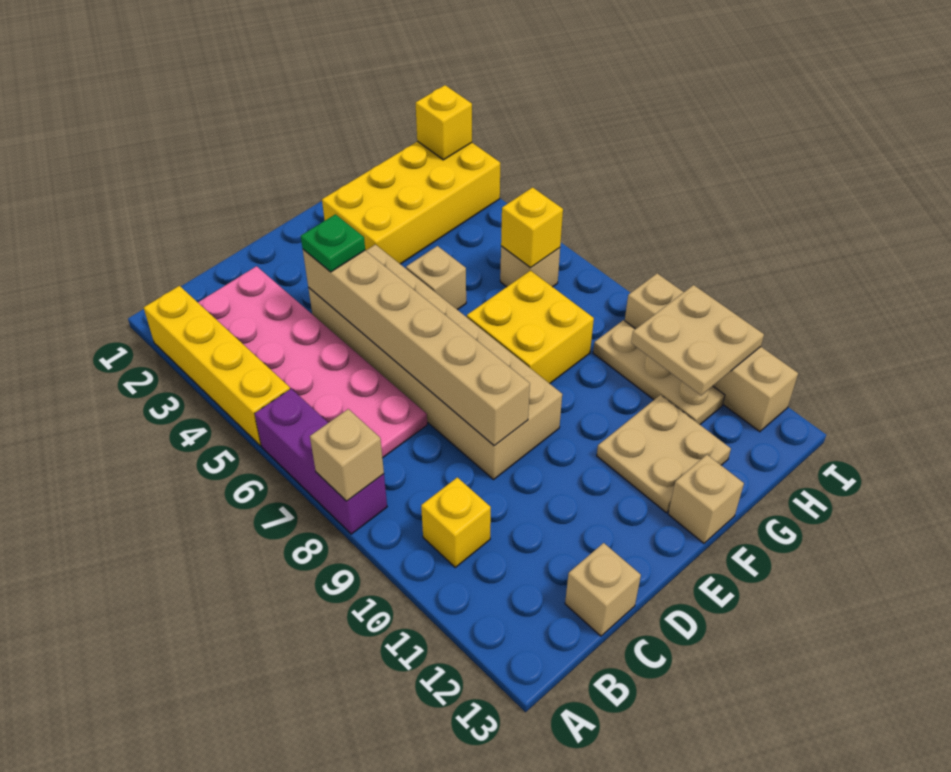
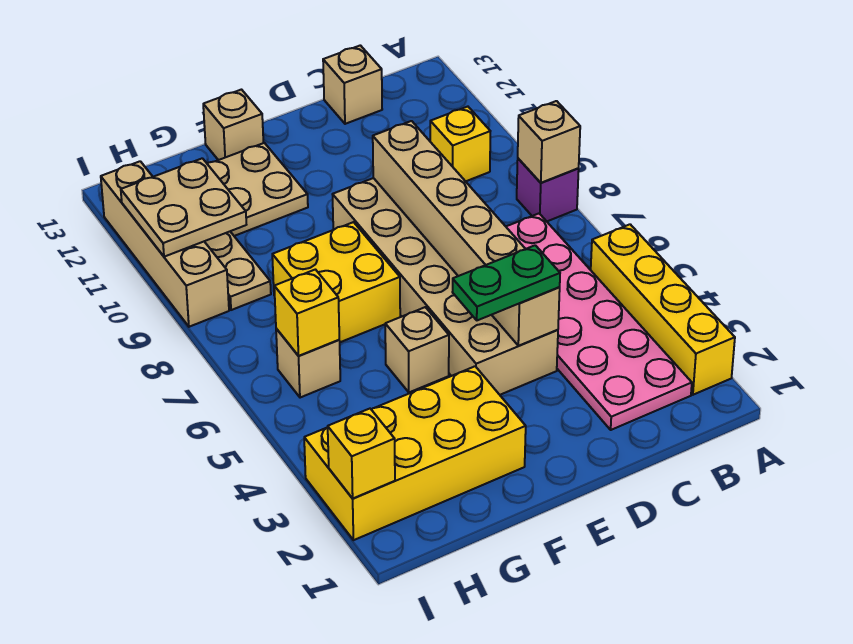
purple brick A6:A8 level 1 -> purple brick A8 level 1
green plate D4 level 3 -> green plate D4:E4 level 3

